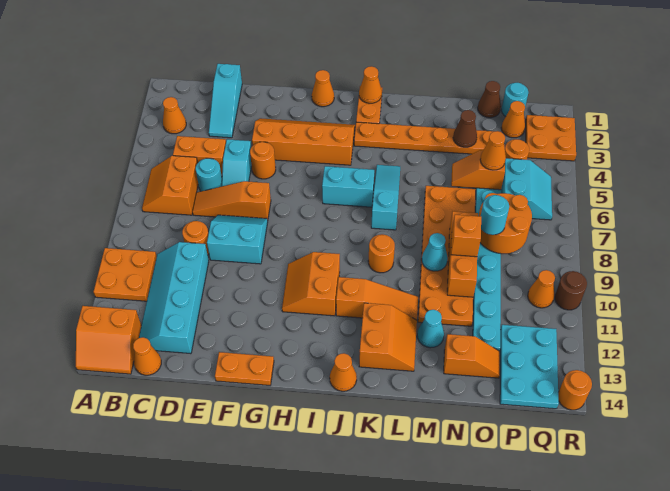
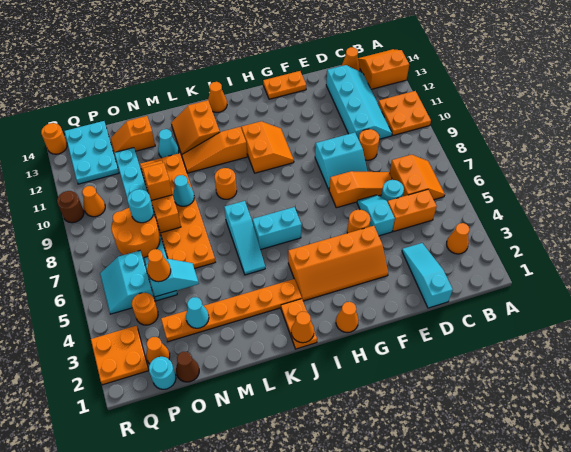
brown cone N3 level 2 -> cyan cone N3 level 2
orange slope N5:O5 level 2 top O -> cyan slope N5:O5 level 2 top O

